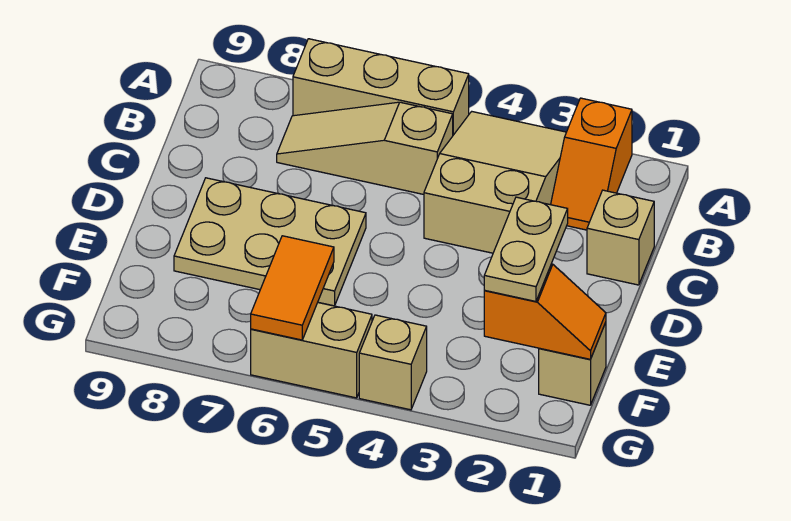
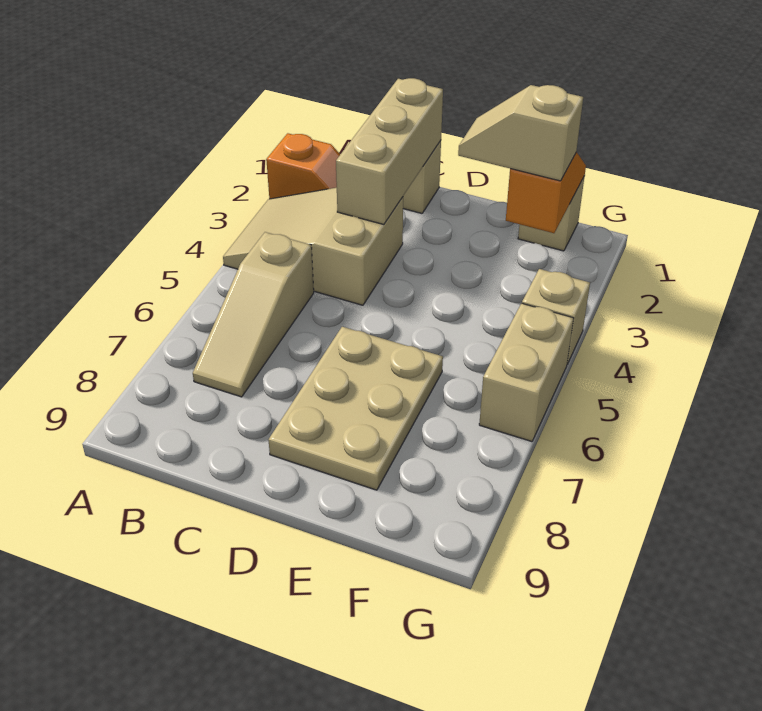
tan brick A5:A7 level 1 -> tan brick C1:C3 level 2
tan plate E2:F2 level 3 -> tan slope E2:F2 level 3 top F
orange tile F6:G6 level 2 -> none

